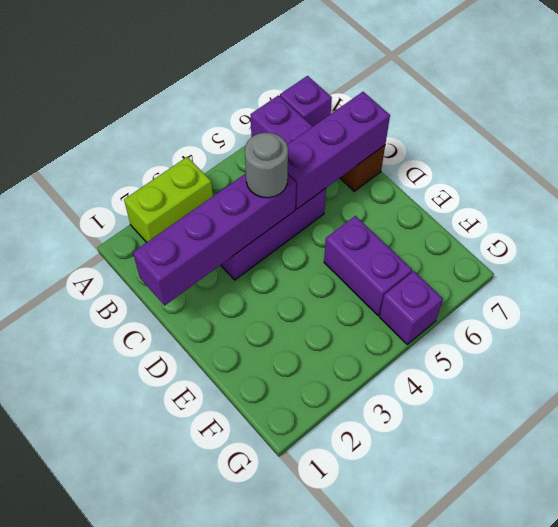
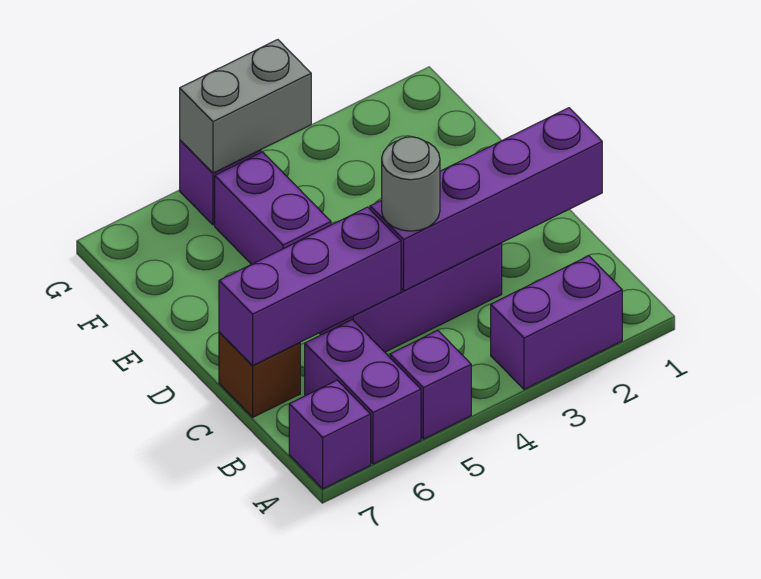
lime brick A2:A3 level 1 -> purple brick A2:A3 level 1
none -> purple brick A5 level 1
none -> grey brick G4:G5 level 2

